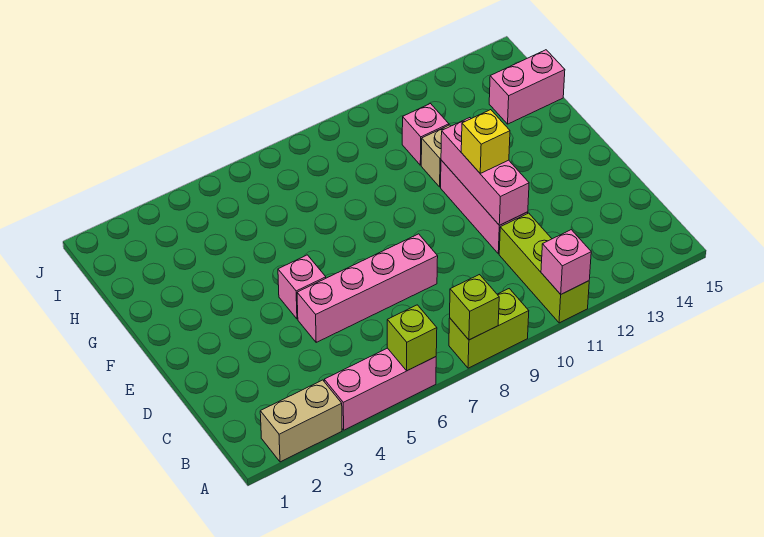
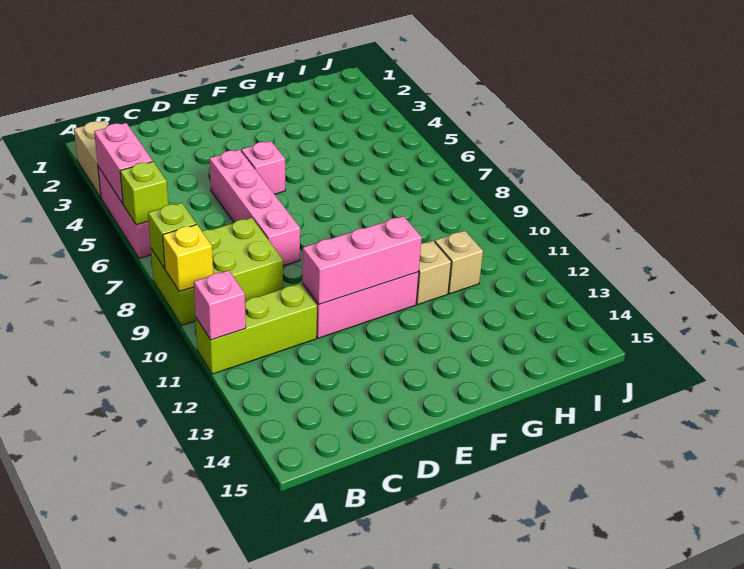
lime brick A8:A9 level 1 -> lime brick A8:C9 level 1
yellow brick E11 level 3 -> yellow brick A9 level 2
pink brick H11 level 1 -> tan brick H11 level 1
pink brick H14:H15 level 1 -> pink brick A4:A5 level 2

